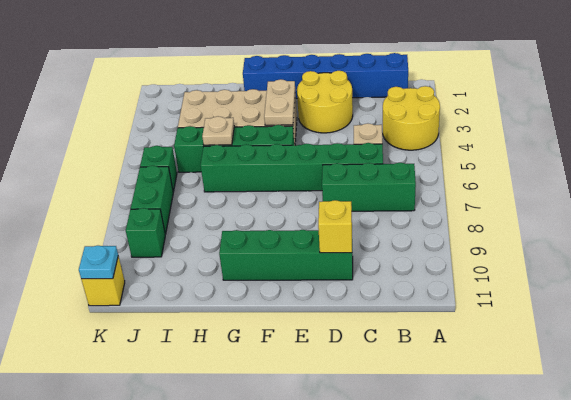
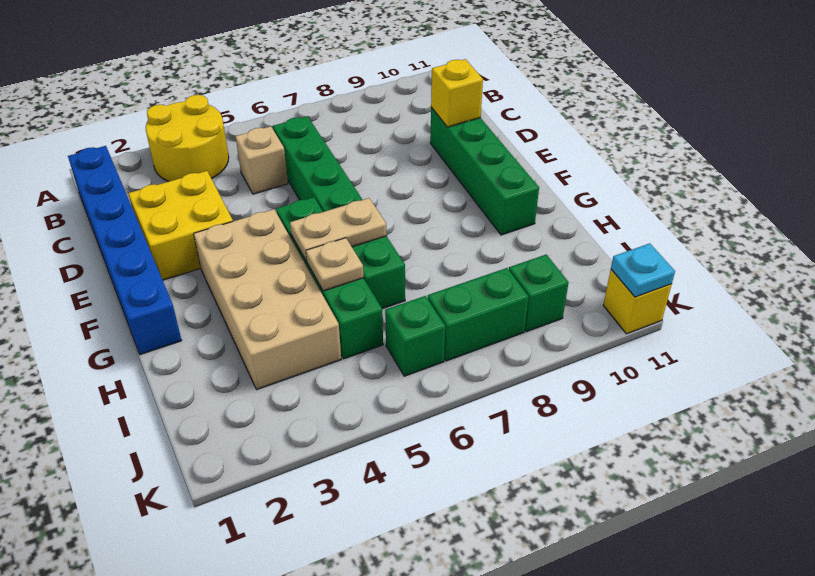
green brick B7:D7 level 1 -> none
yellow round brick D2:E3 level 1 -> yellow brick D2:E3 level 1
tan plate F3:F4 level 2 -> tan plate G5:G6 level 2

